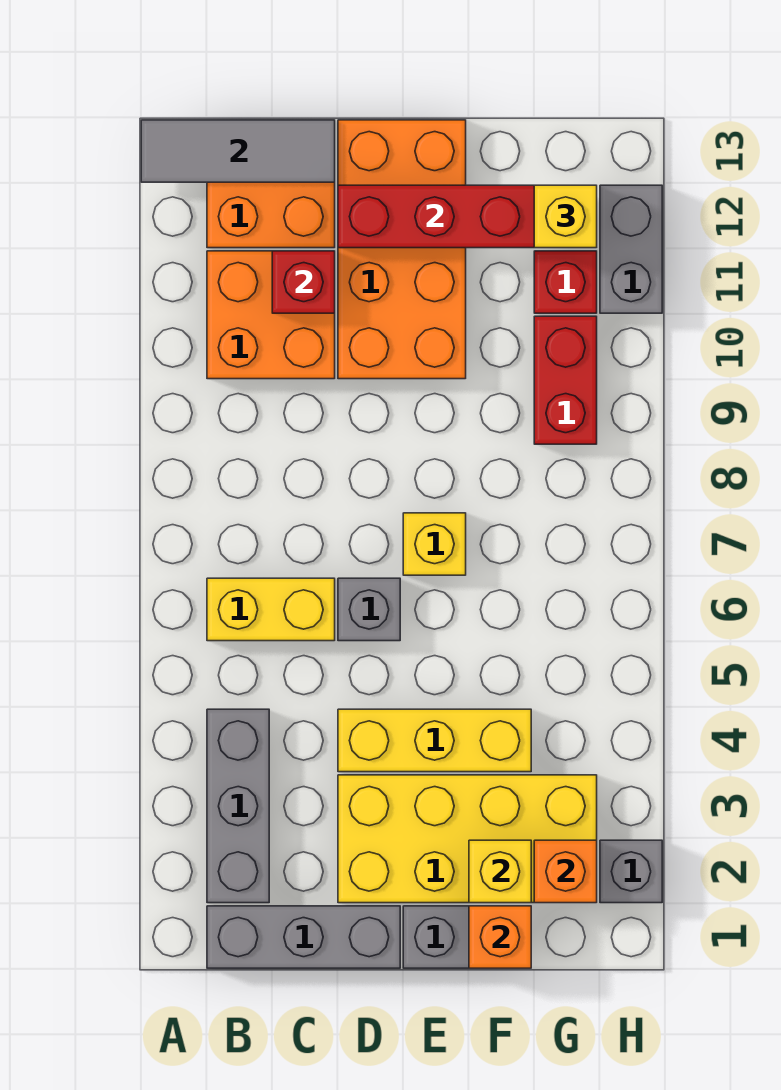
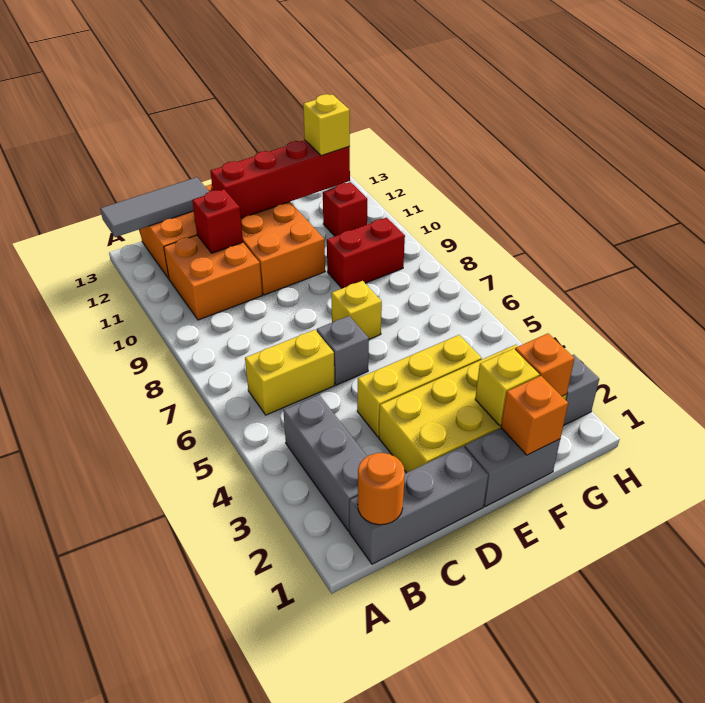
none -> orange round brick B1 level 2
red brick G9:G10 level 1 -> red brick F9:G9 level 1
grey brick H11:H12 level 1 -> none

